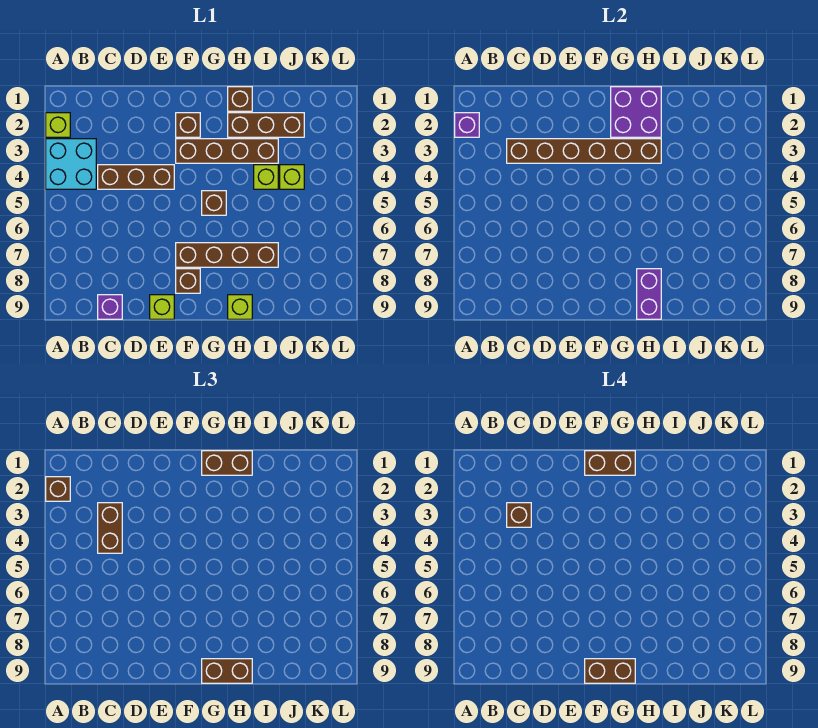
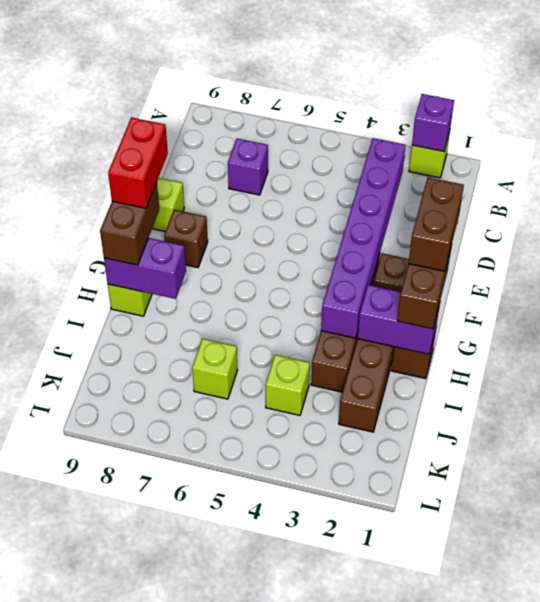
brown brick A2 level 3 -> none
cyan brick A3:B4 level 1 -> none
brown brick C3:H3 level 2 -> purple brick C3:H3 level 2
brown brick C3:C4 level 3 -> none
brown brick C3 level 4 -> none
brown brick C4:E4 level 1 -> none
purple brick C9 level 1 -> purple brick C7 level 1
brown brick F7:I7 level 1 -> none
brown brick F9:G9 level 4 -> red brick F9:G9 level 4
purple brick G1:H2 level 2 -> purple brick H1:H2 level 2
brown brick G5 level 1 -> none
lime brick I4 level 1 -> lime brick J6 level 1

